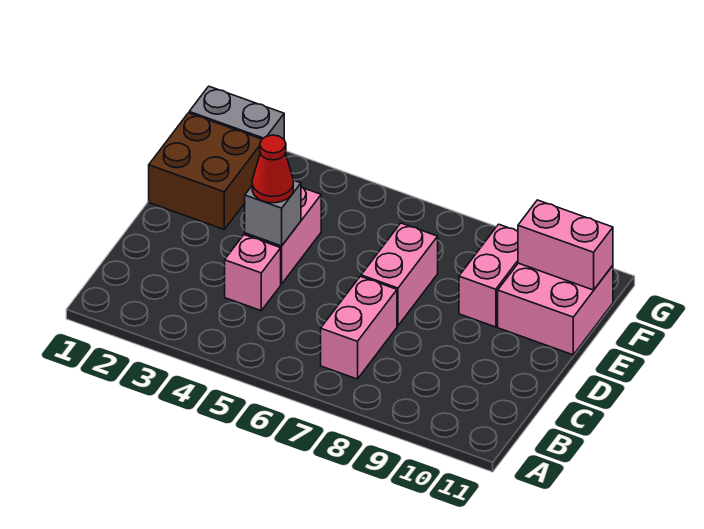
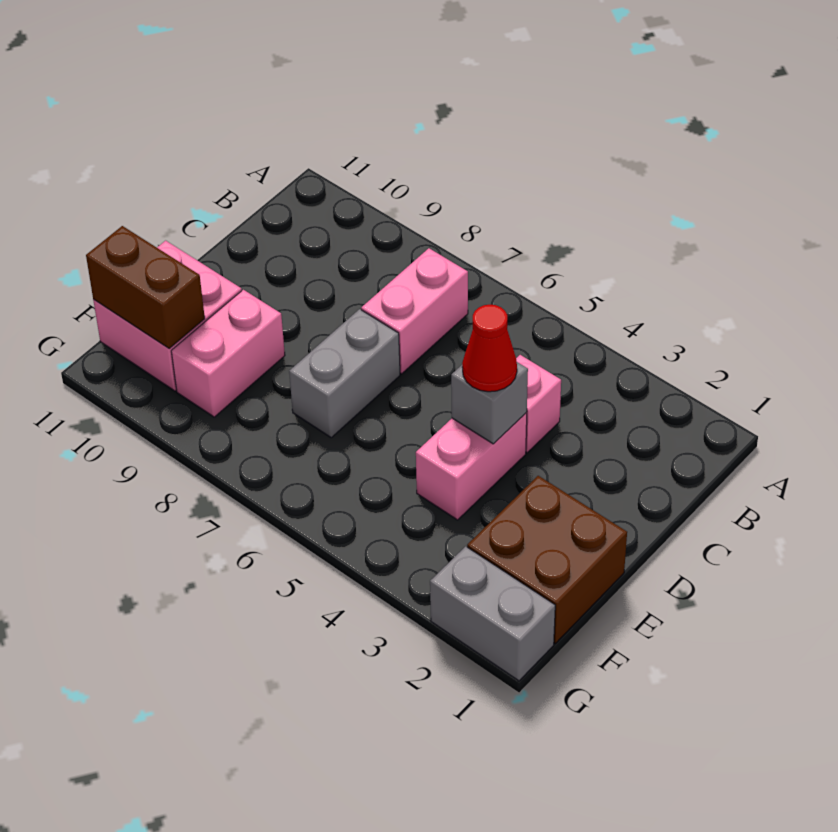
pink brick D7:E7 level 1 -> grey brick D7:E7 level 1
pink brick F10:F11 level 2 -> brown brick F10:F11 level 2

